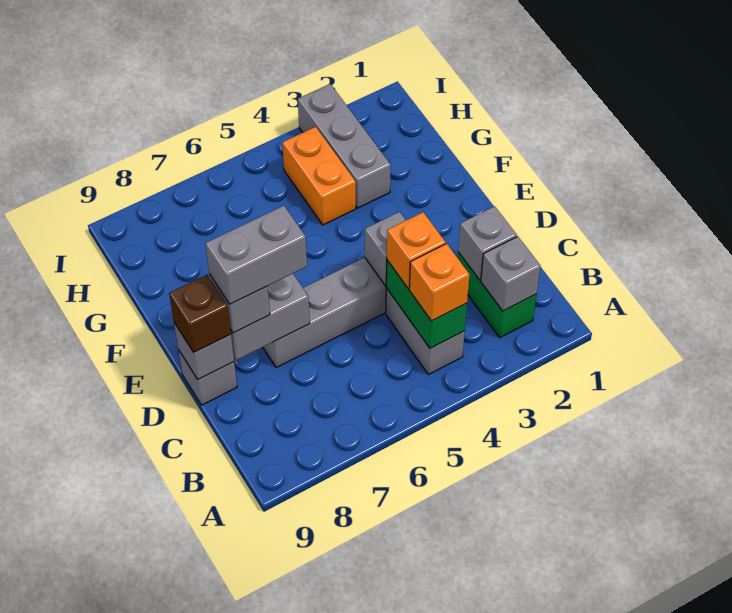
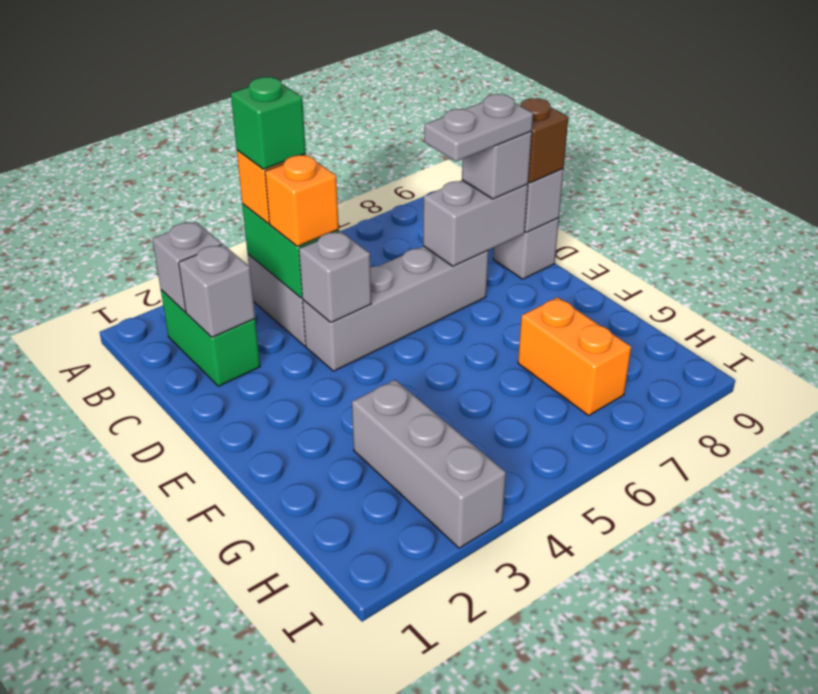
none -> green brick B4 level 4
grey brick D7:D8 level 4 -> grey plate D7:D8 level 4
orange brick G4:H4 level 1 -> orange brick G7:H7 level 1

